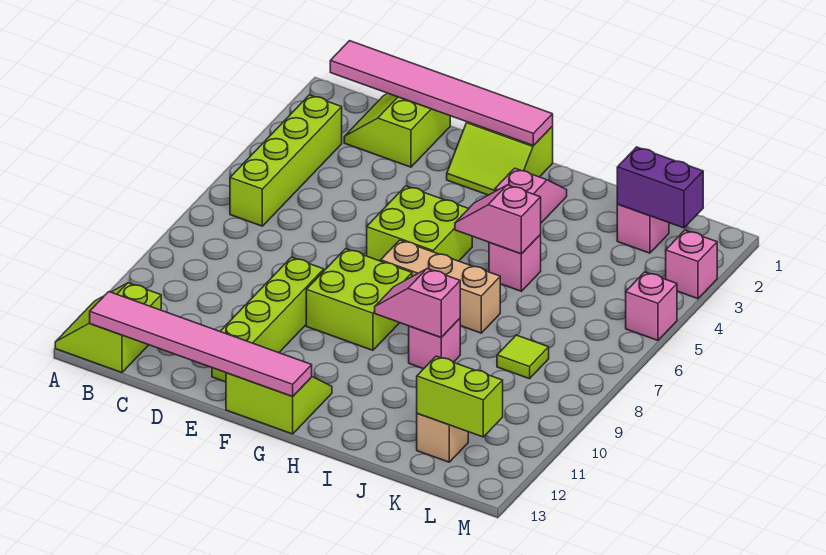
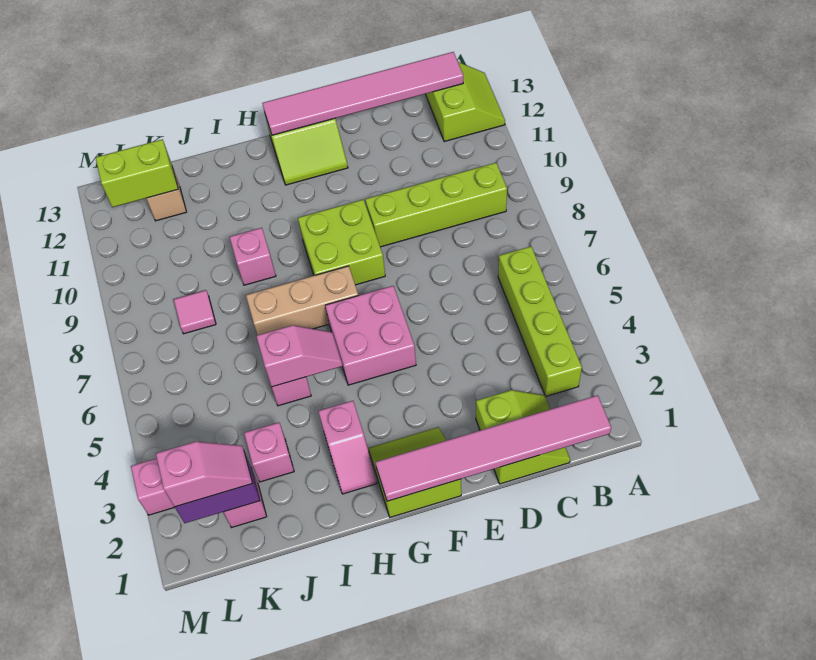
lime brick E9:E12 level 1 -> lime brick B9:E9 level 1
lime brick F5:G6 level 1 -> pink brick F5:G6 level 1
pink slope H9:I9 level 2 top I -> pink slope K2:L2 level 3 top L
lime tile K8 level 1 -> pink tile K8 level 1
pink brick M5 level 1 -> pink brick J3 level 1

